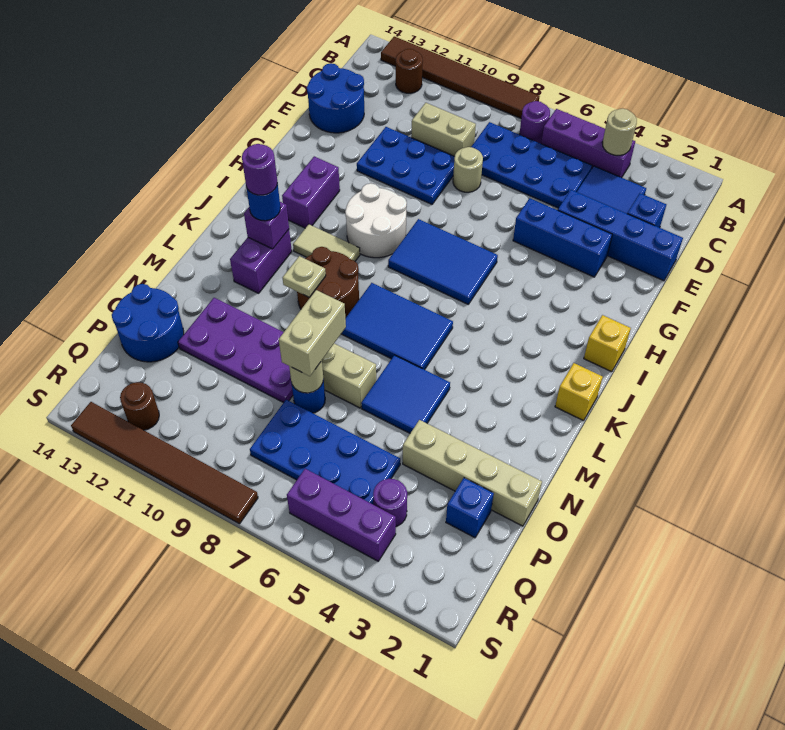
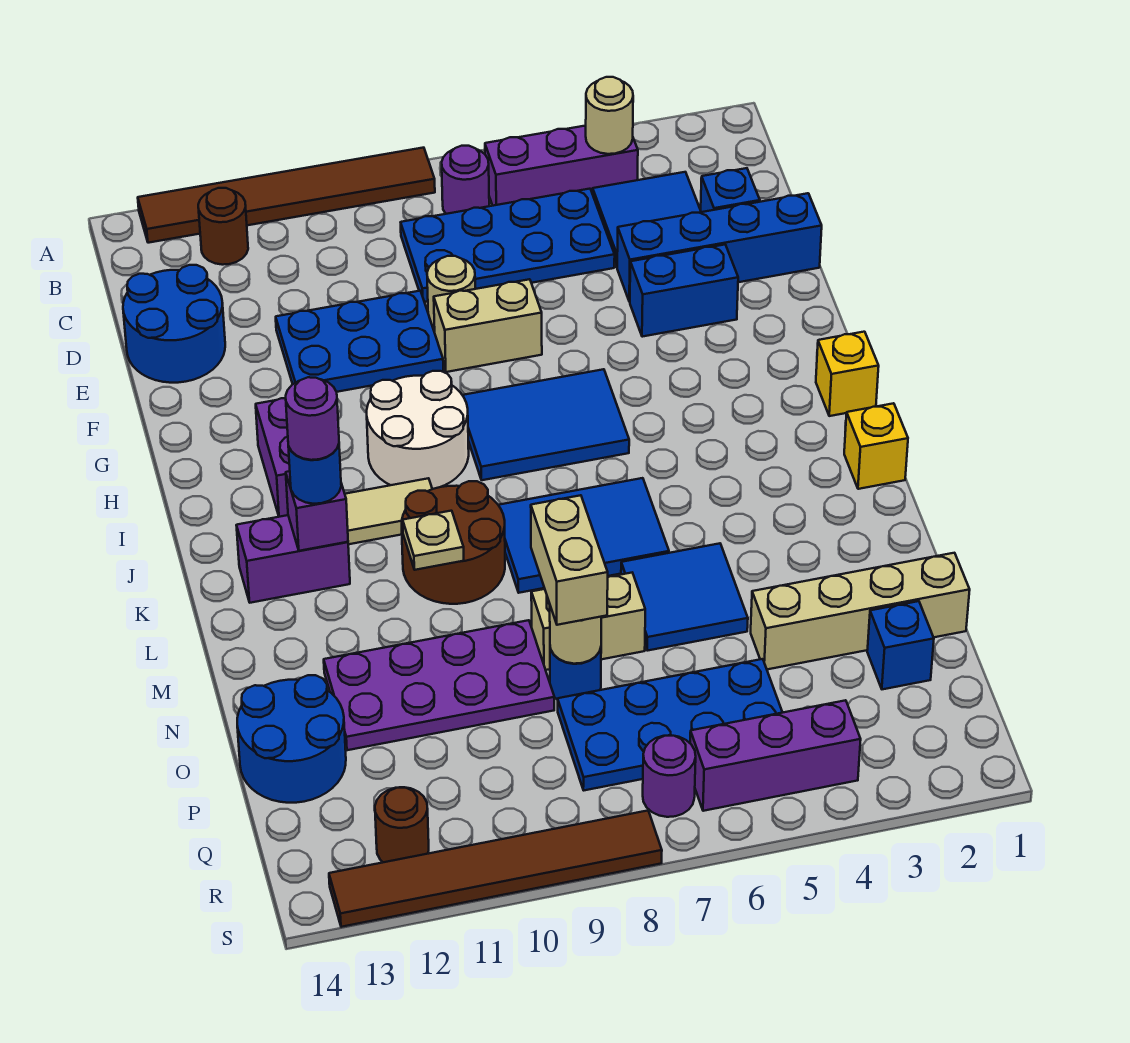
tan brick D9:D10 level 1 -> tan brick F7:F8 level 1
blue brick F3:F5 level 1 -> blue brick F3:F4 level 1
purple brick K12:L12 level 1 -> purple brick K12:K13 level 1
purple round brick Q4 level 1 -> purple round brick R7 level 1

